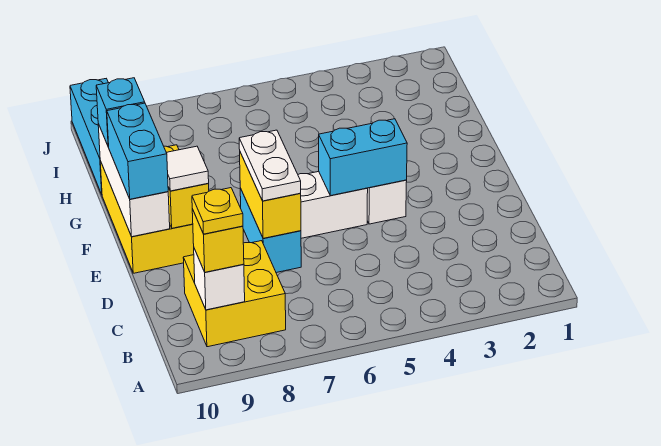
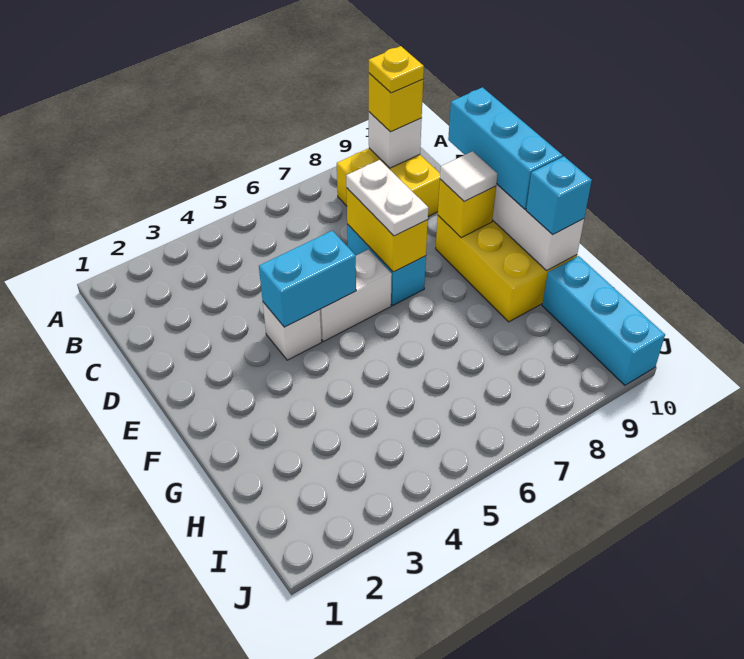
cyan brick E10:F10 level 3 -> cyan brick D10:F10 level 3

